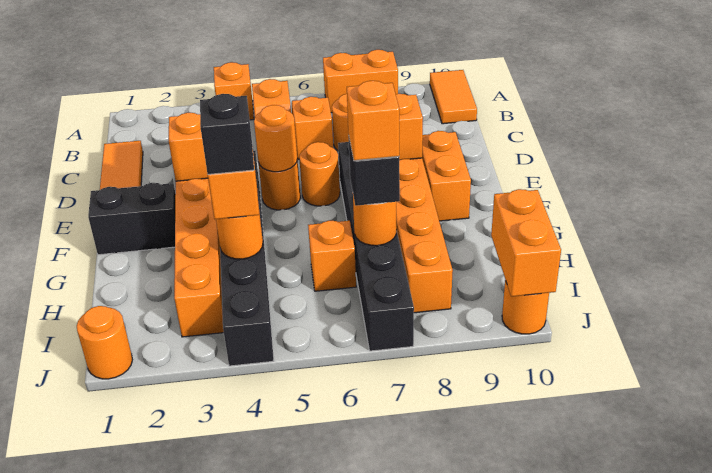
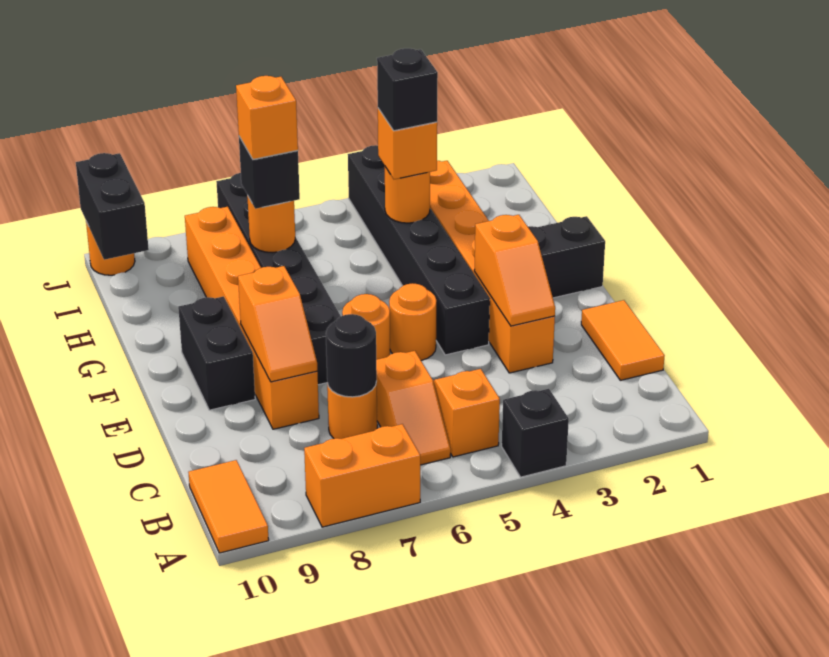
orange brick A4 level 1 -> black brick A4 level 1
none -> black round brick C7 level 2
orange round brick E5 level 2 -> none
orange brick E9:F9 level 1 -> black brick E9:F9 level 1
orange brick H6 level 1 -> none
orange brick I10:J10 level 2 -> black brick I10:J10 level 2
orange round brick J1 level 1 -> none

